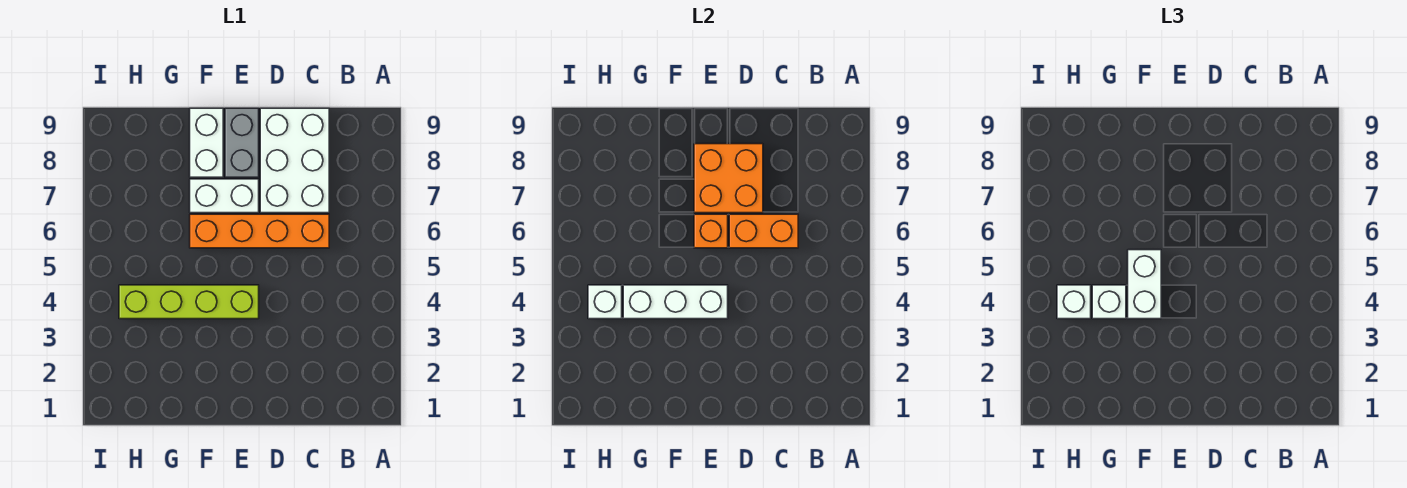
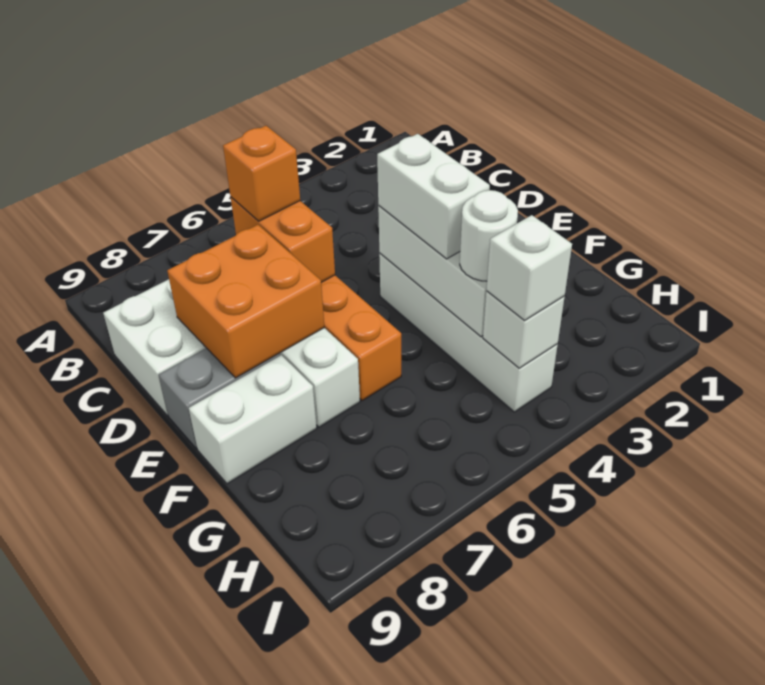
lime brick E4:H4 level 1 -> white brick E4:H4 level 1
orange brick E6 level 2 -> orange brick C6 level 3
white brick F4:F5 level 3 -> white brick E4:F4 level 3
white brick G4 level 3 -> white round brick G4 level 3

